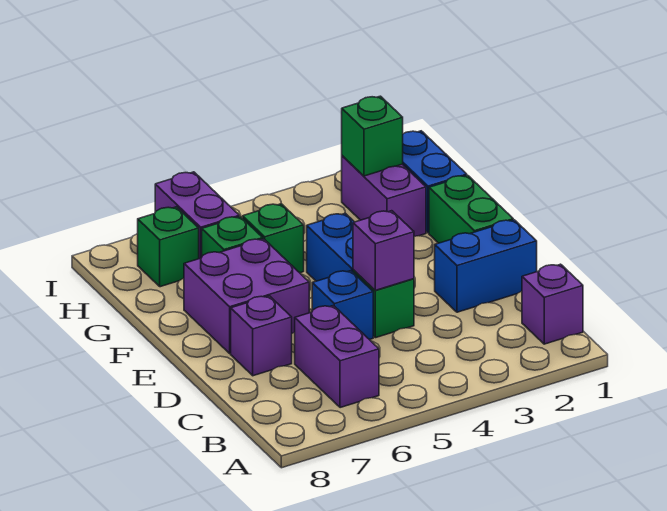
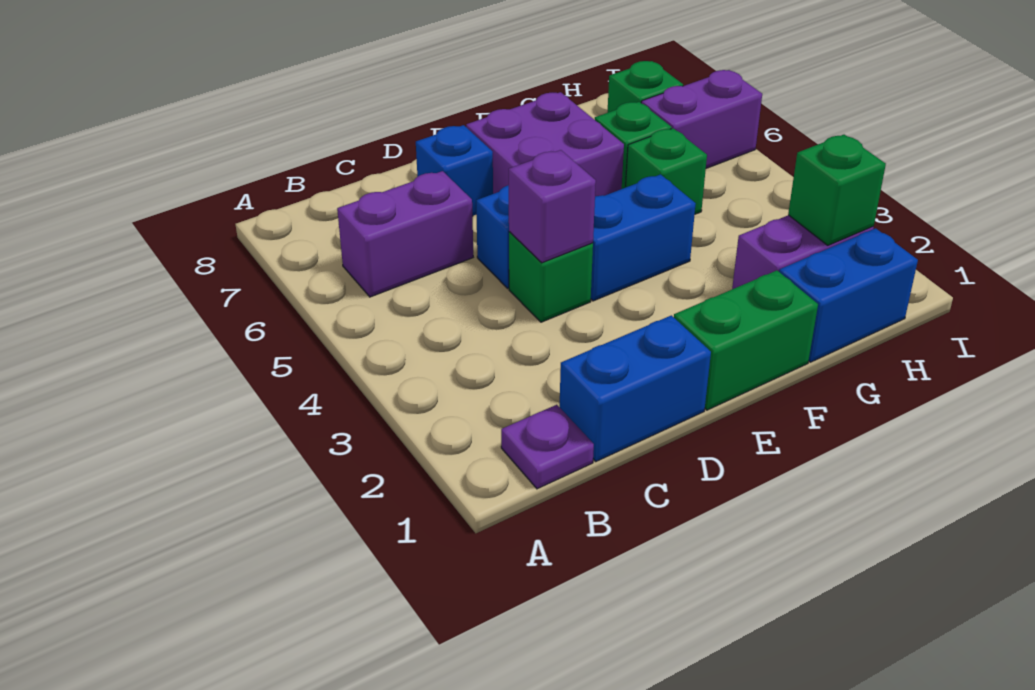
purple brick B1 level 1 -> purple plate B1 level 1
blue brick D1:D2 level 1 -> blue brick C1:D1 level 1
purple brick D7 level 1 -> blue brick D7 level 1

